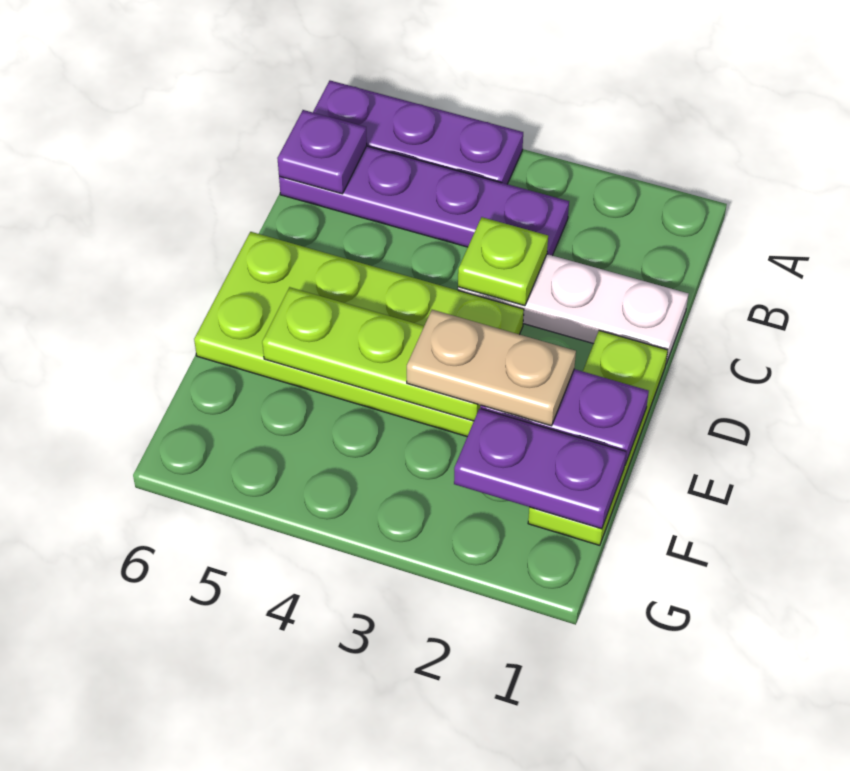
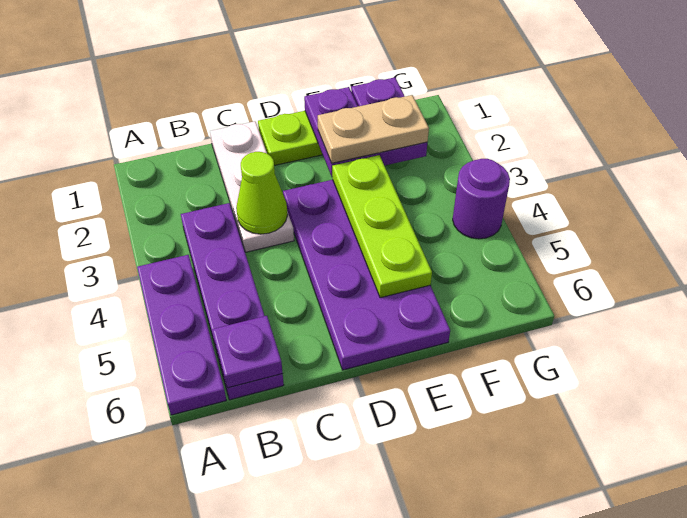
lime plate C3 level 2 -> lime cone C3 level 2
lime plate D3:E6 level 1 -> purple plate D3:E6 level 1
tan plate E2:E3 level 3 -> tan plate E2:F2 level 3
none -> purple round brick G4 level 1

